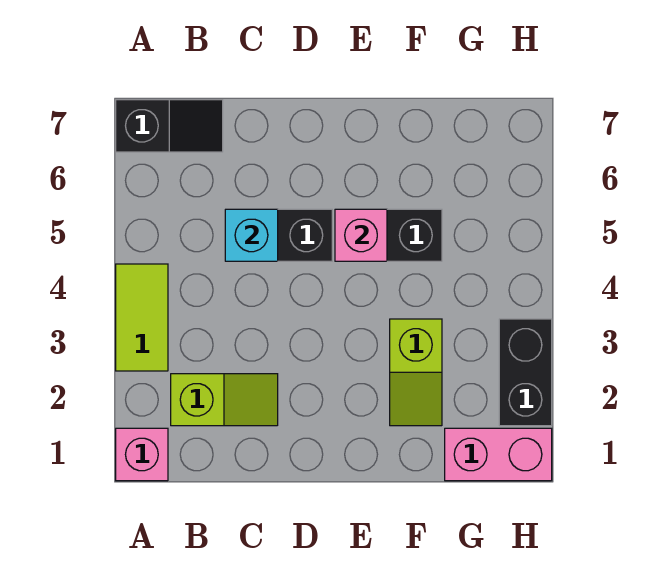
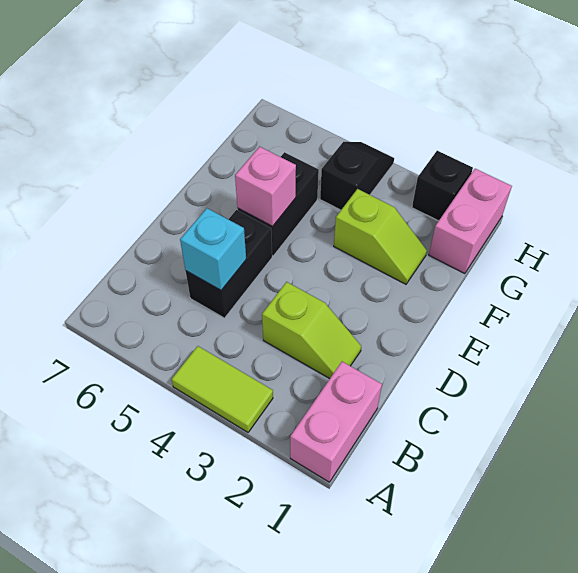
pink brick A1 level 1 -> pink brick A1:B1 level 1
black slope A7:B7 level 1 top A -> black slope G4:H4 level 1 top G
lime slope B2:C2 level 1 top B -> lime slope C2:C3 level 1 top 3
black brick H2:H3 level 1 -> black brick H2 level 1

